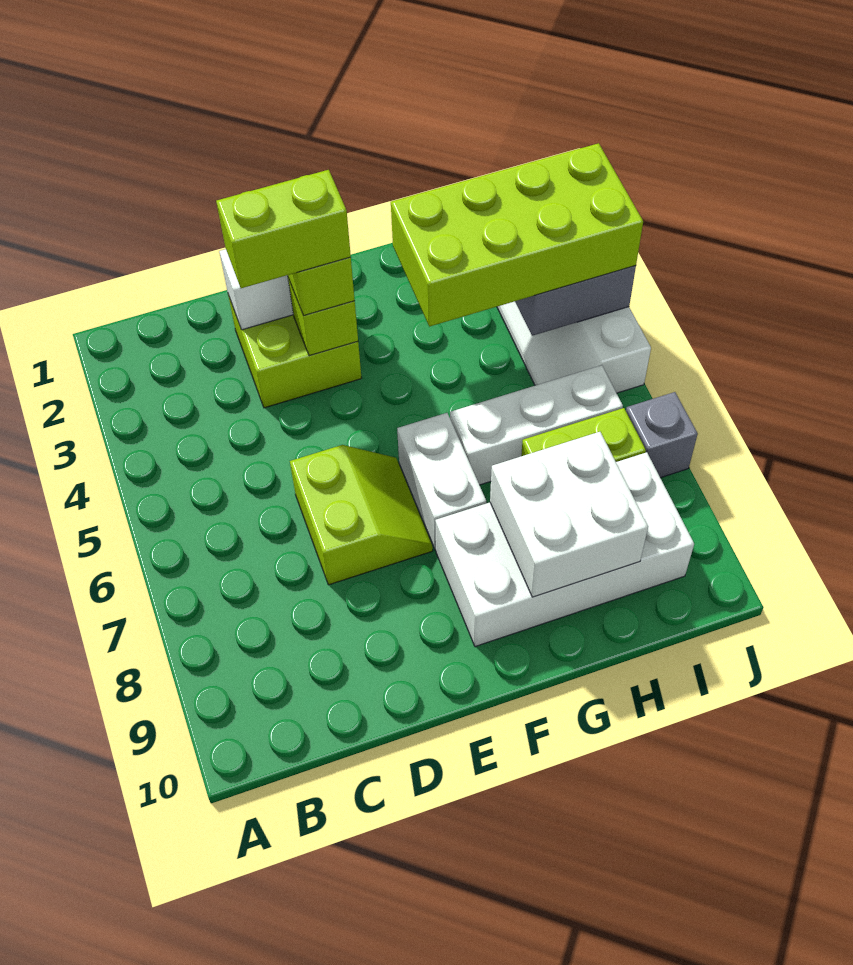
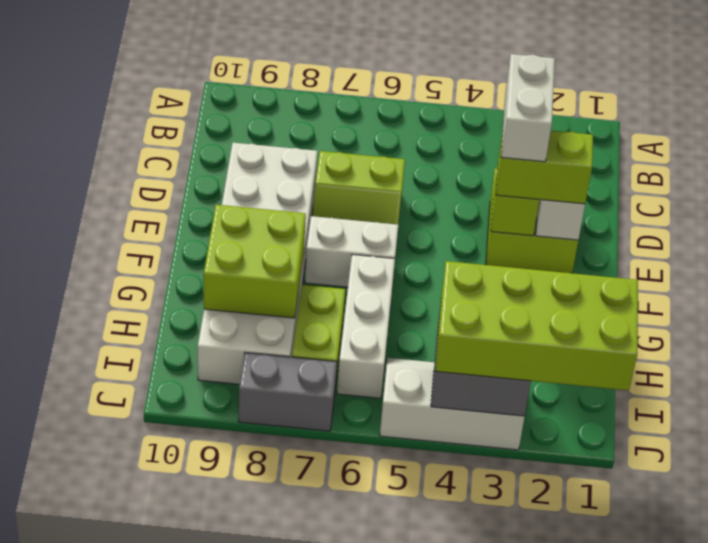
lime brick D3:E3 level 4 -> white brick D3:E3 level 4
white brick F8:I9 level 1 -> white brick D8:I9 level 1
lime brick G3:J4 level 3 -> lime brick I1:J4 level 3
white brick G8:H9 level 2 -> lime brick G8:H9 level 2
grey brick J7 level 1 -> grey brick J7:J8 level 1

